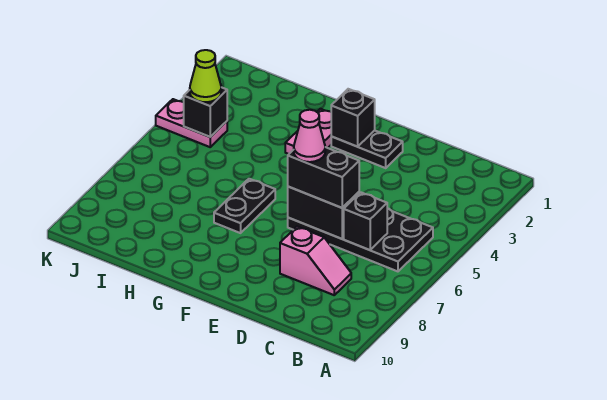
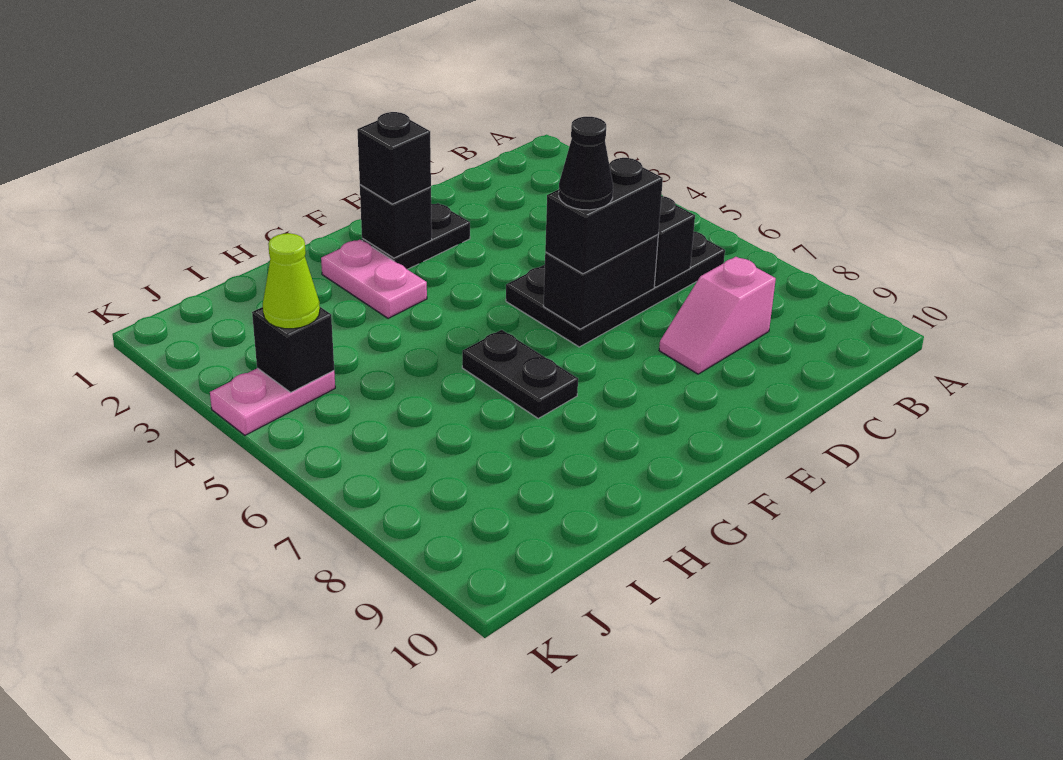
pink slope C8:D8 level 1 top D -> pink slope C8:D8 level 1 top C
pink cone E6 level 4 -> black cone E6 level 4
none -> black brick F2 level 3

